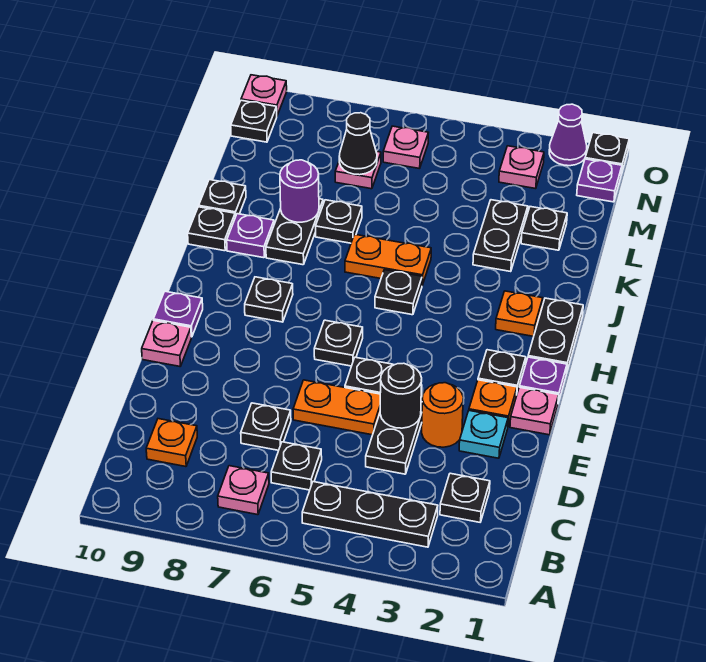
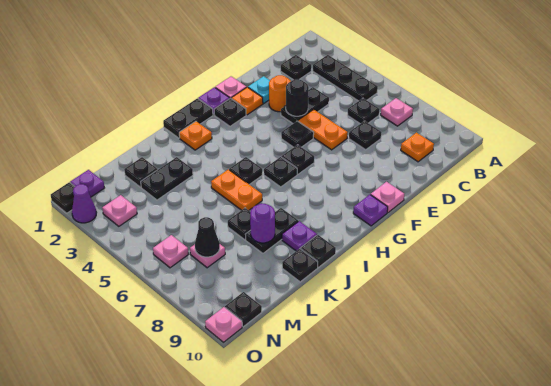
black plate H8 level 1 -> black plate H6 level 1

